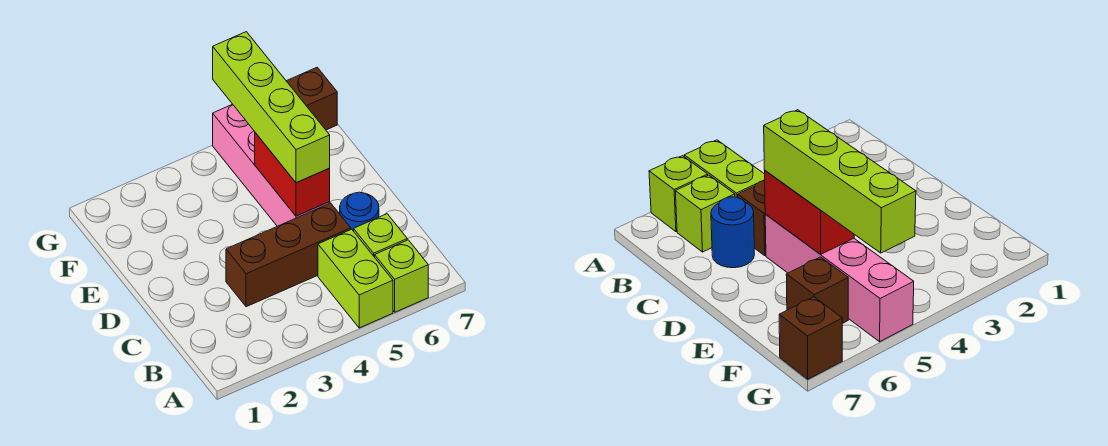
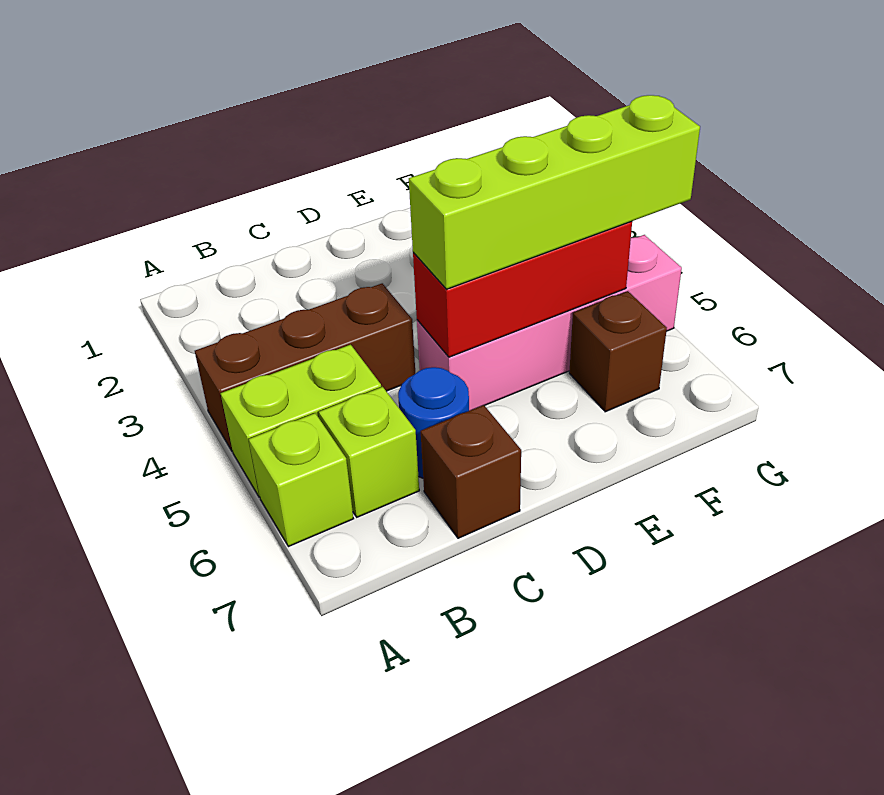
brown brick C3:C5 level 1 -> brown brick A4:C4 level 1
red brick D5:E5 level 2 -> red brick D5:F5 level 2
brown brick G7 level 1 -> brown brick C7 level 1

